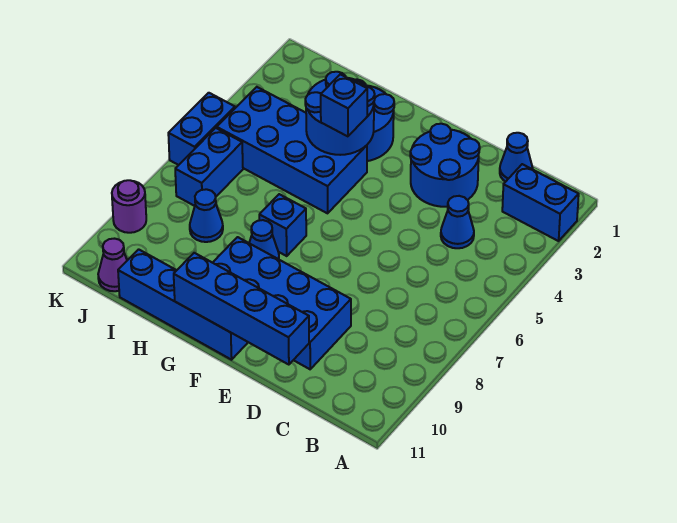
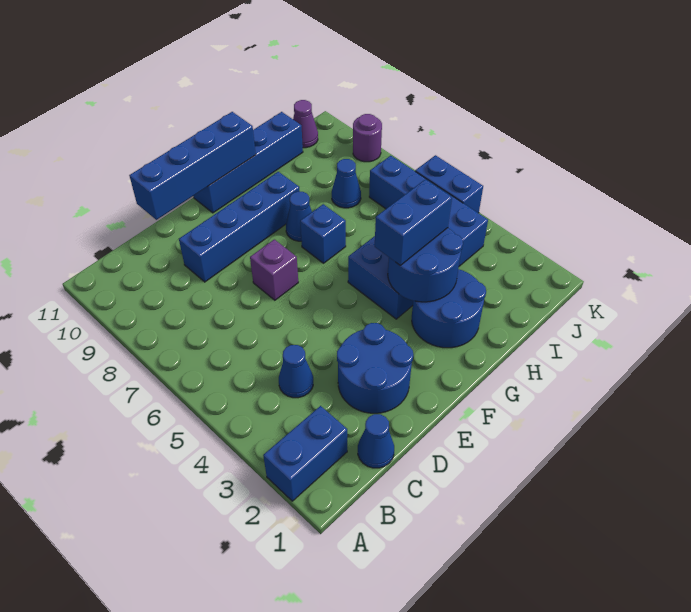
blue brick D9:G10 level 1 -> blue brick D9:G9 level 1
none -> purple brick E7 level 1
blue brick G4 level 3 -> blue brick G4:H4 level 3

